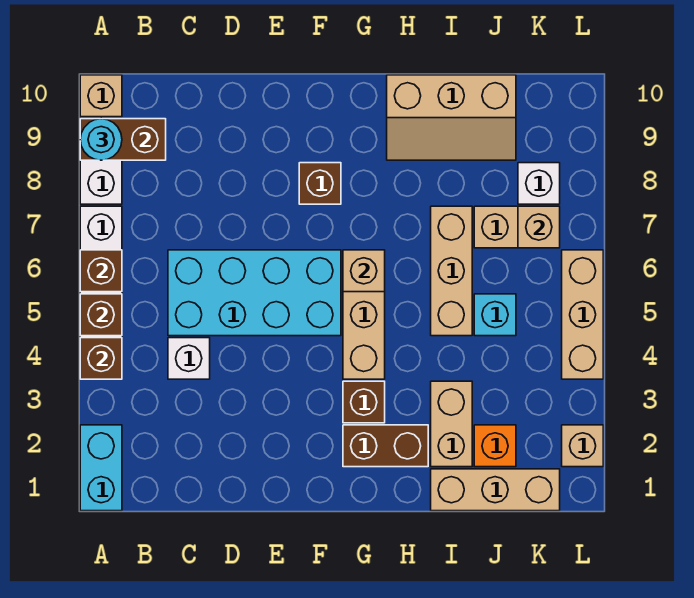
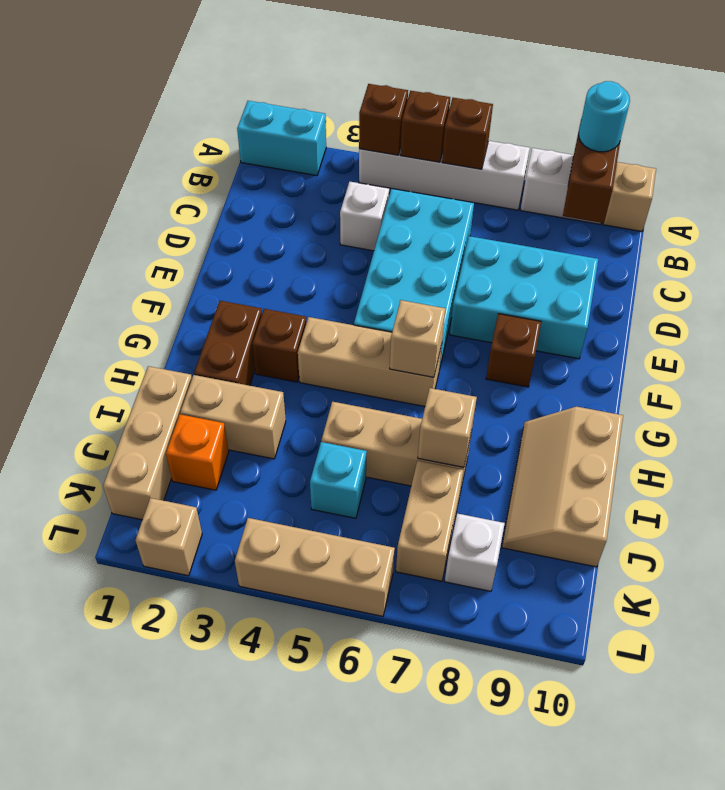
none -> cyan brick D7:E9 level 1
tan brick K7 level 2 -> tan brick I7 level 2

